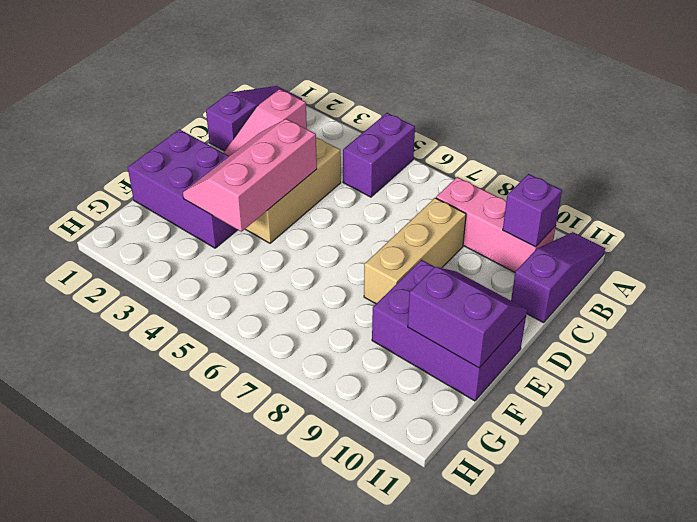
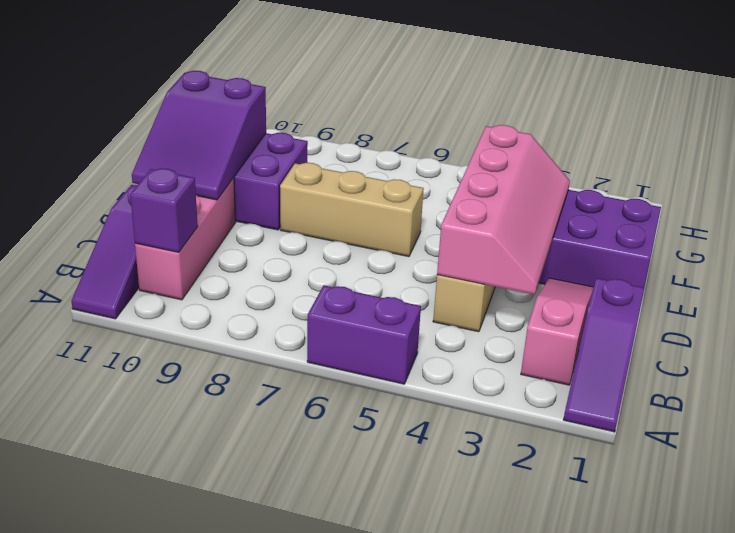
purple brick A5:B5 level 1 -> purple brick A5:A6 level 1
pink brick B8:B10 level 1 -> pink brick B10:D10 level 1
tan brick C8:E8 level 1 -> tan brick E6:E8 level 1
pink slope D3:F4 level 2 top 4 -> pink slope C3:F4 level 2 top 4
purple slope E10:F11 level 2 top F -> purple slope D10:F11 level 2 top F

